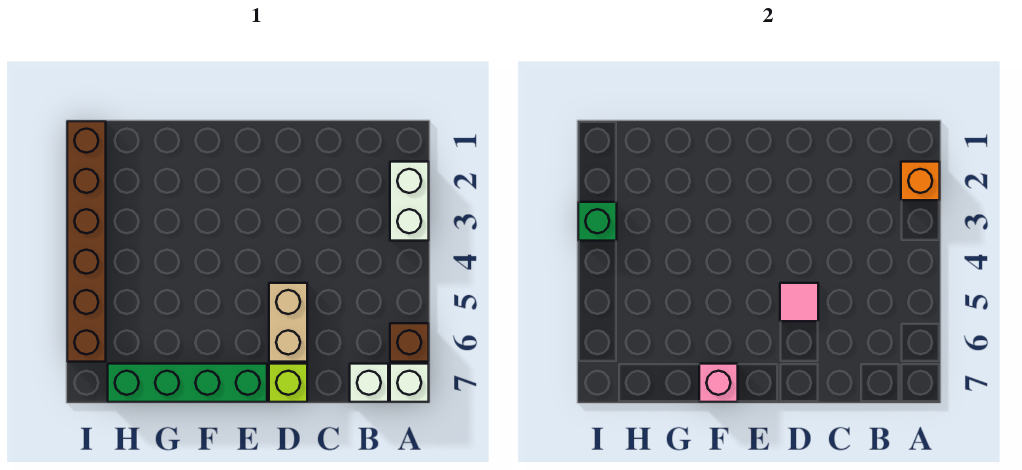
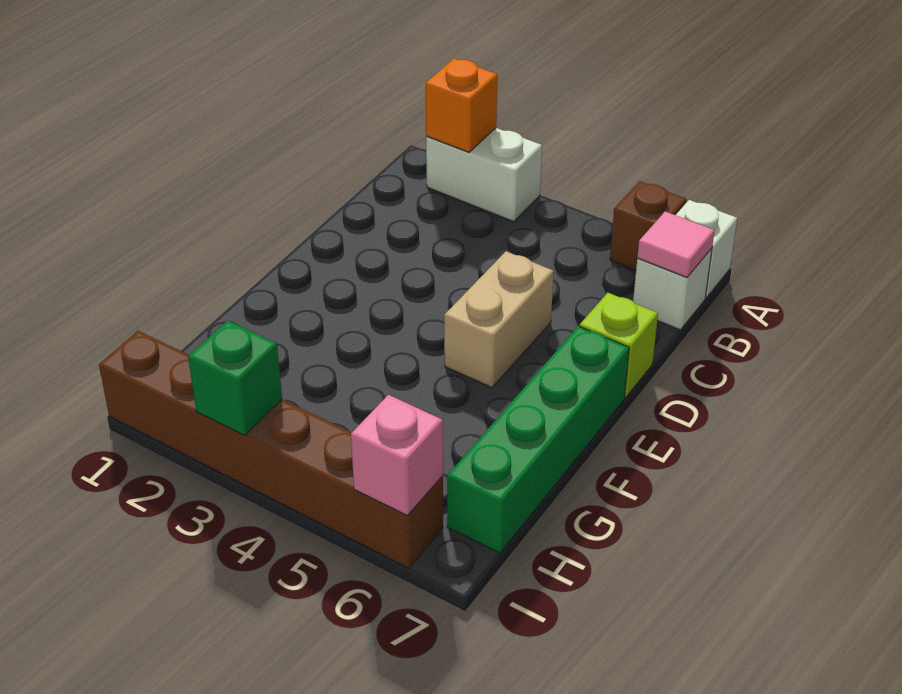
tan brick D5:D6 level 1 -> tan brick D5:E5 level 1
pink tile D5 level 2 -> pink tile B7 level 2
pink brick F7 level 2 -> pink brick I6 level 2

